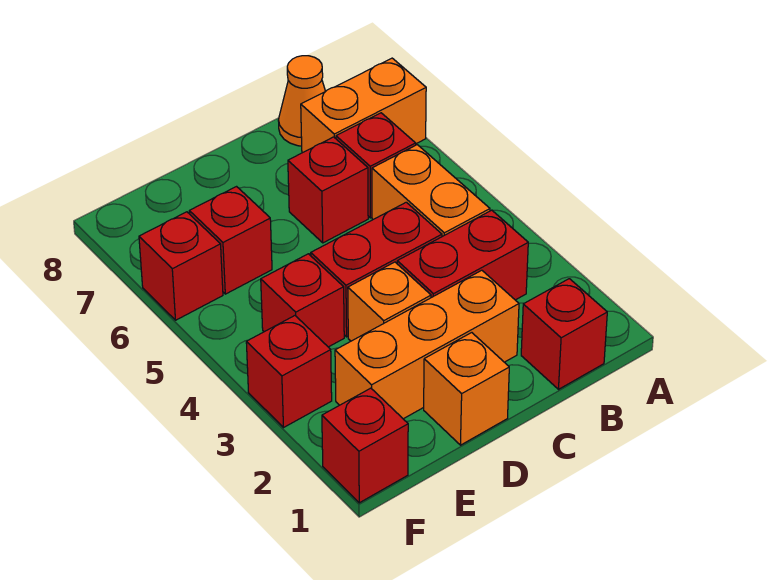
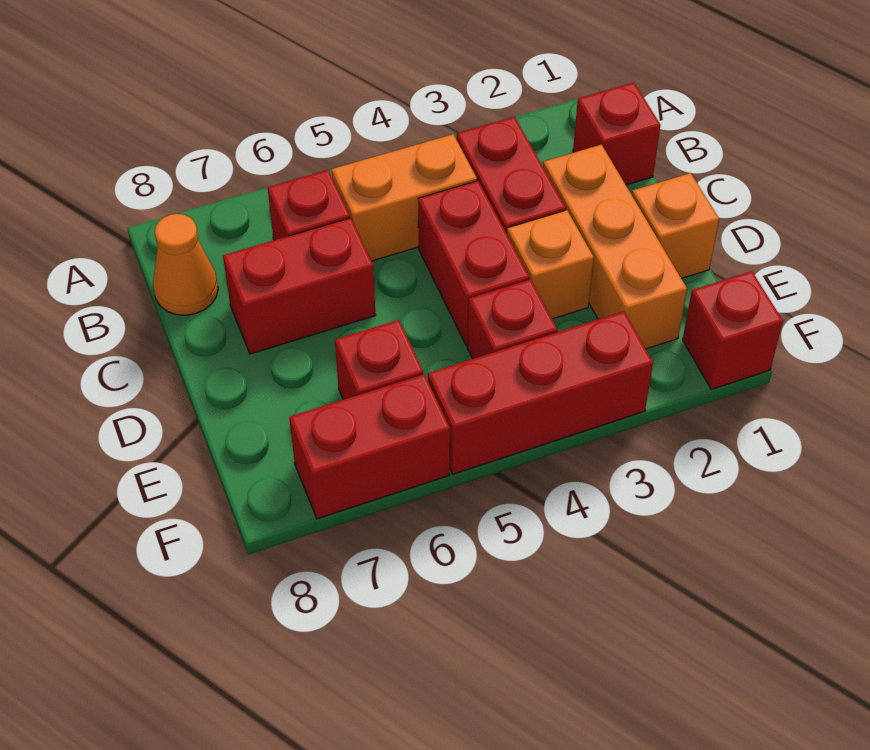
orange brick A7:B7 level 1 -> none
red brick C6 level 1 -> red brick C6:C7 level 1
red brick F3 level 1 -> red brick F3:F5 level 1
red brick F6 level 1 -> red brick F6:F7 level 1

